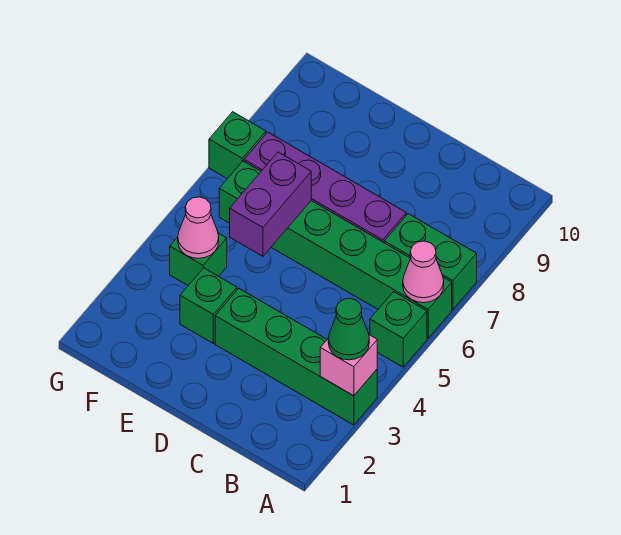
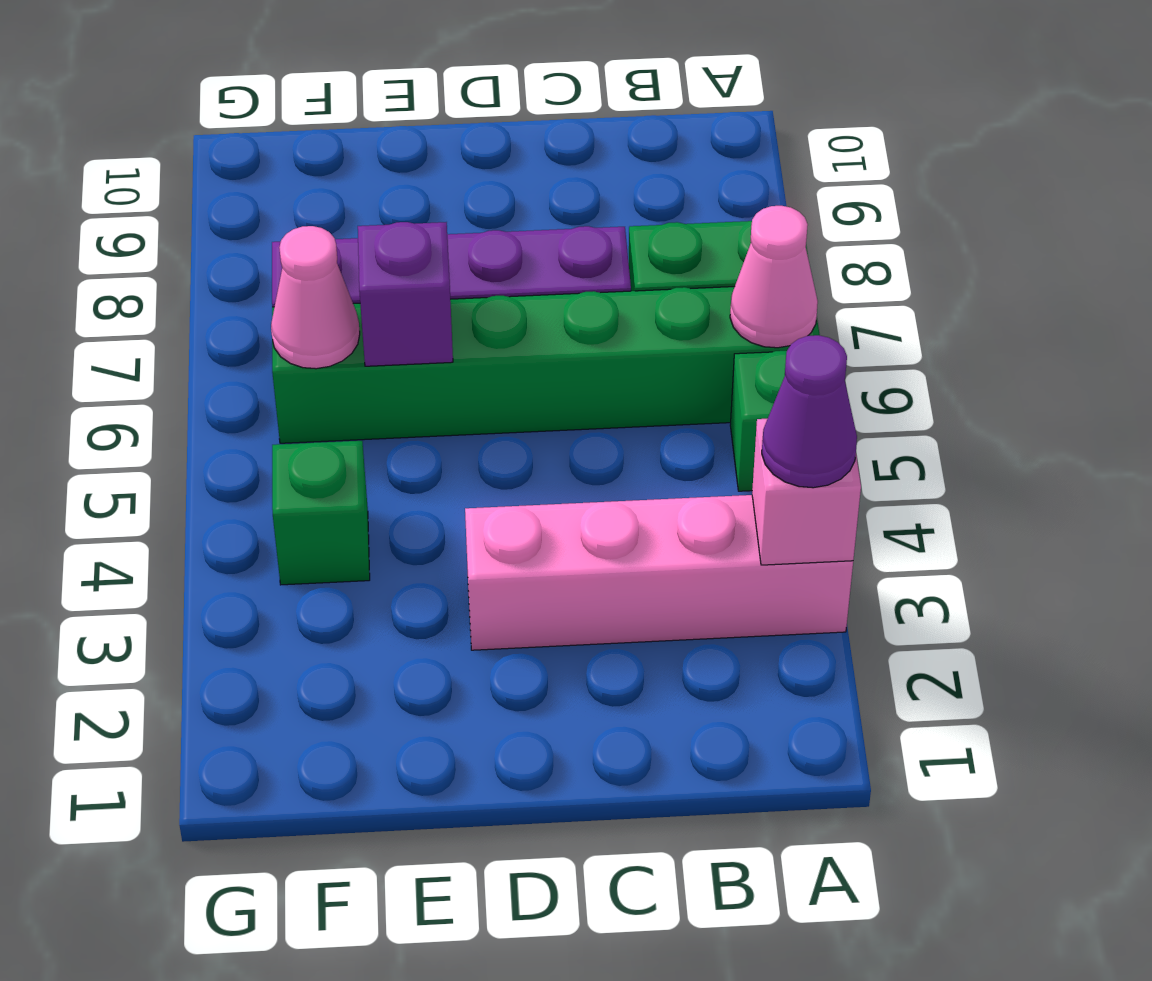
green brick A3:D3 level 1 -> pink brick A3:D3 level 1
green cone A3 level 3 -> purple cone A3 level 3
green brick E3 level 1 -> none
purple brick E5:E6 level 2 -> purple brick E6 level 2
pink cone F4 level 2 -> pink cone F6 level 2
green brick G7 level 1 -> none

